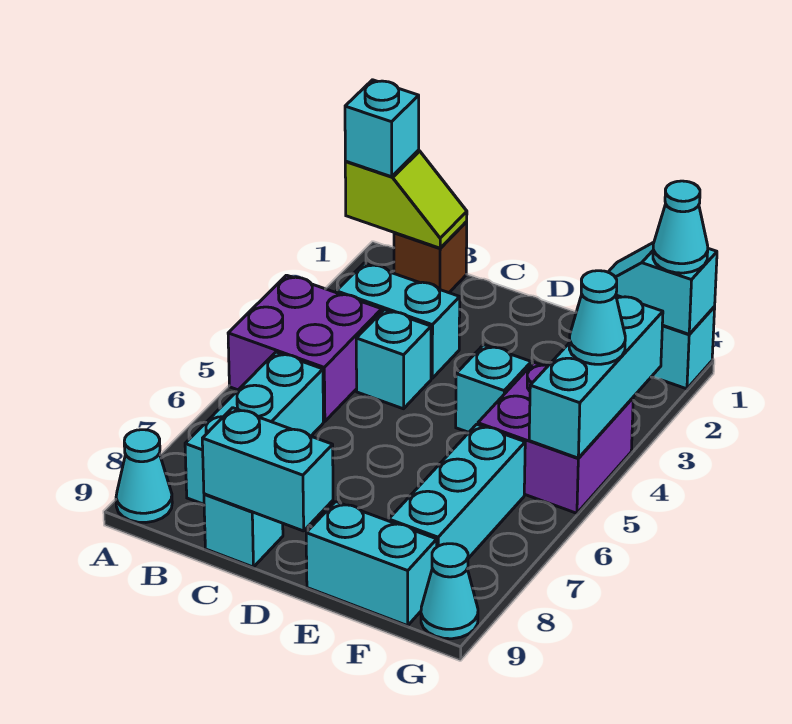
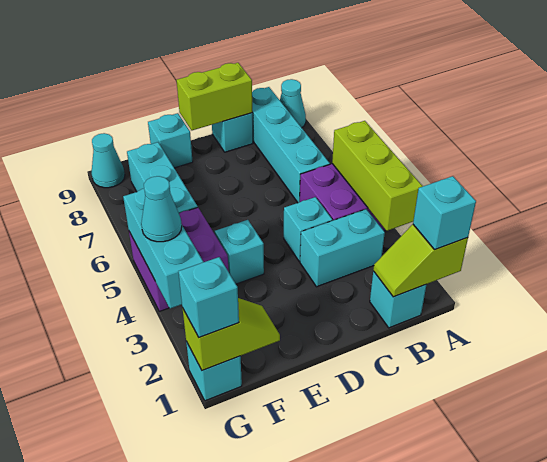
none -> lime brick A3:A5 level 2
brown brick B1 level 1 -> cyan brick B1 level 1
cyan brick B6:B8 level 1 -> cyan brick B6:B9 level 1
cyan brick C9:D9 level 2 -> lime brick C9:D9 level 2
cyan brick E9:F9 level 1 -> cyan brick E9 level 1
cyan slope F1:G1 level 2 top G -> lime slope F1:G1 level 2 top G
cyan cone G1 level 3 -> cyan brick G1 level 3

